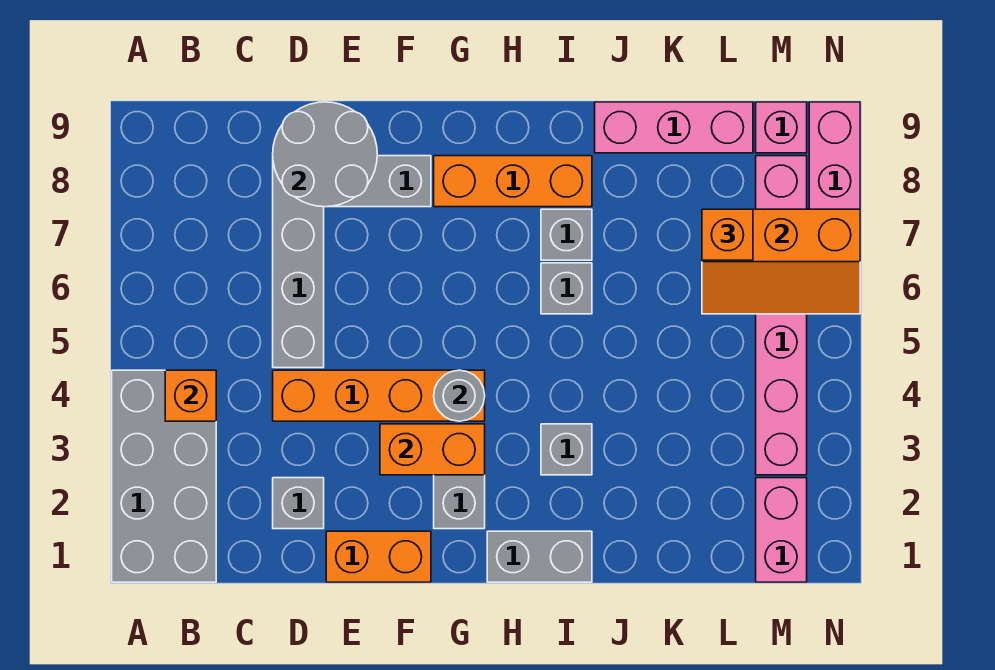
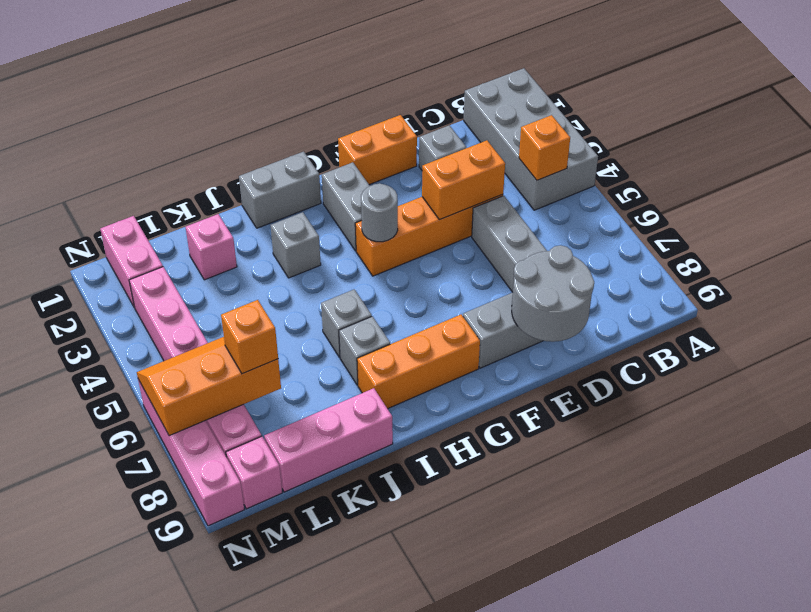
orange brick F3:G3 level 2 -> orange brick D4:E4 level 2
none -> pink brick K2 level 1

